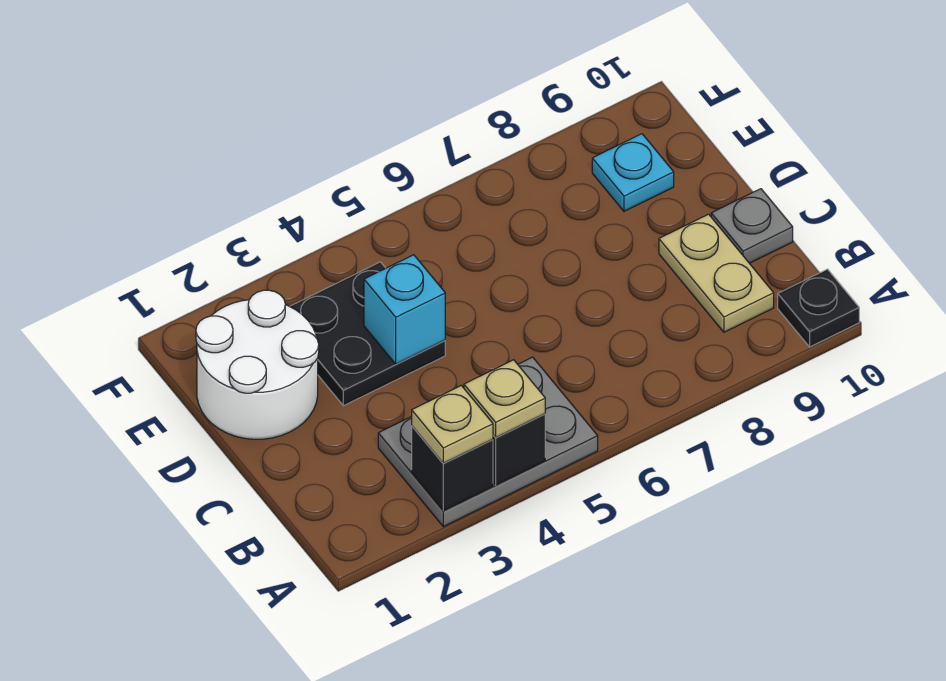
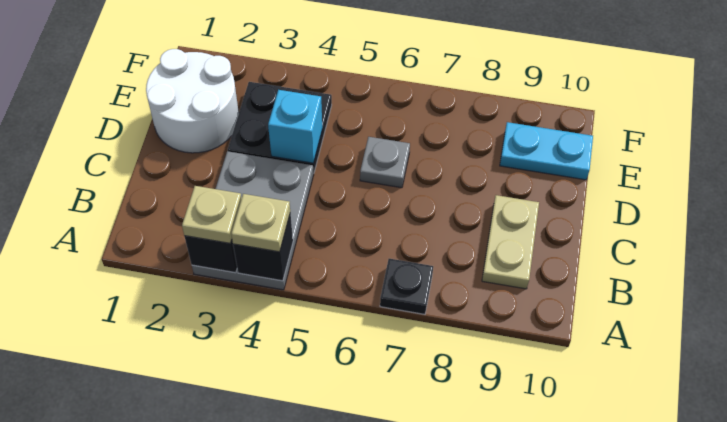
grey plate A3:B5 level 1 -> grey plate A3:C4 level 1
black plate A10 level 1 -> black plate A7 level 1
grey plate C10 level 1 -> grey plate D6 level 1
cyan plate E9 level 1 -> cyan plate E9:E10 level 1

